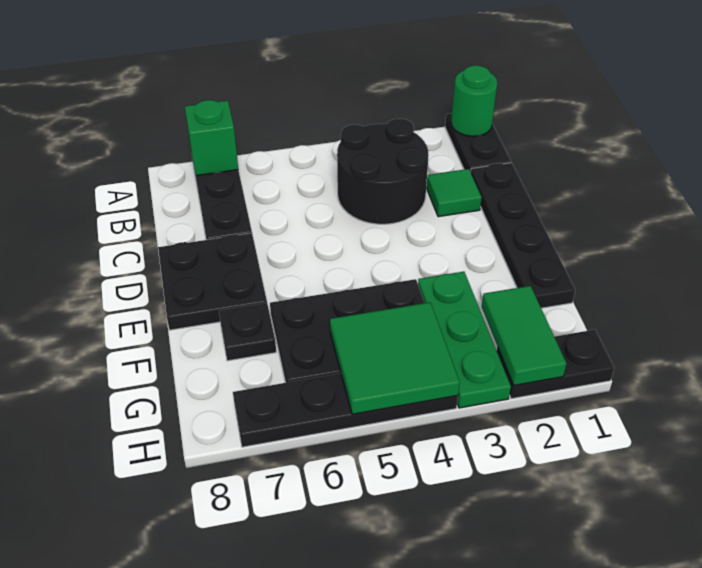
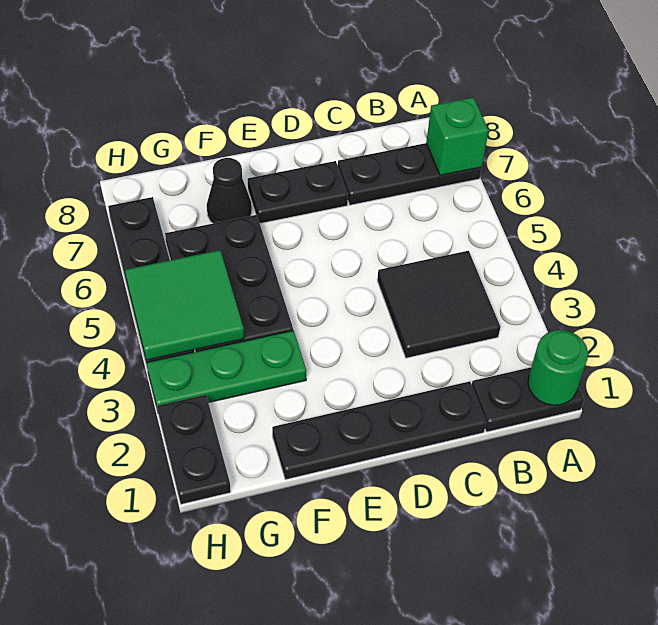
black round brick B3:C4 level 1 -> black tile B3:C4 level 1
green tile C2 level 1 -> none
black plate D7:E8 level 1 -> black plate D7:E7 level 1
black plate F7 level 1 -> black cone F7 level 1
green tile G2:H2 level 2 -> none

